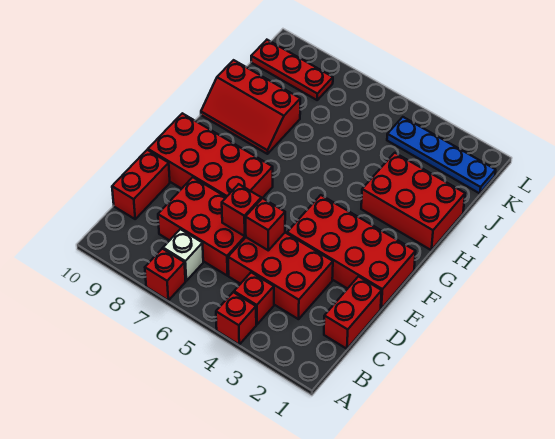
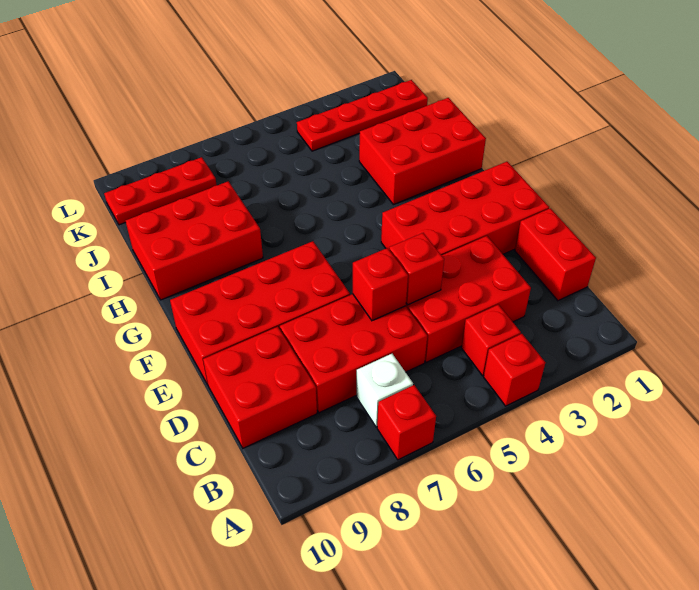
red brick C10:D10 level 1 -> red brick C9:D10 level 1
red slope H8:I10 level 1 top I -> red brick H8:I10 level 1
blue plate K1:K4 level 1 -> red plate K1:K4 level 1

